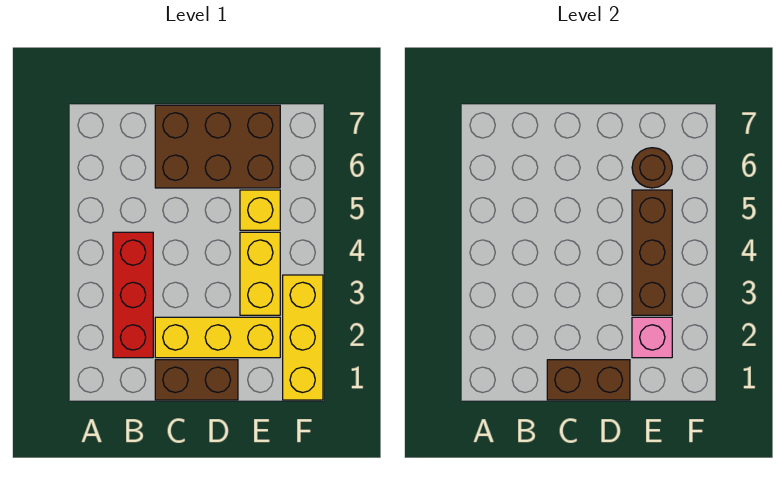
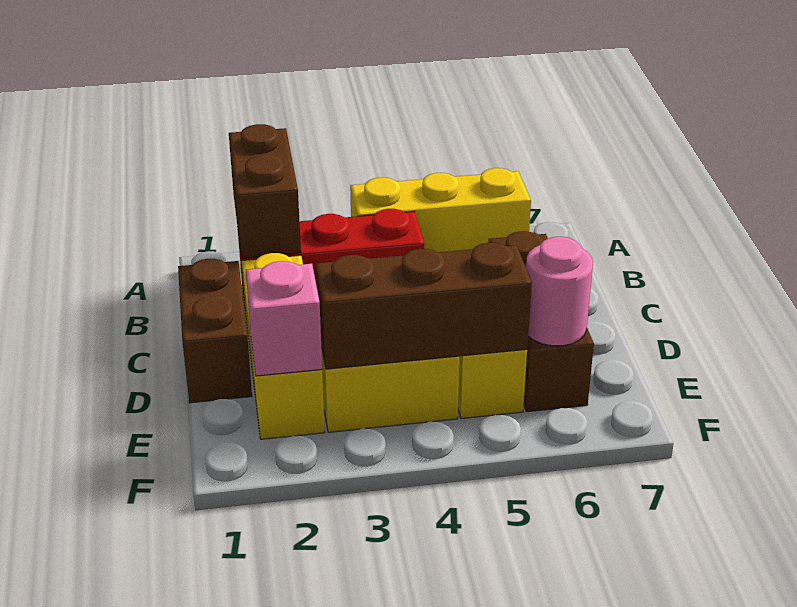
brown brick C1:D1 level 2 -> brown brick A2:B2 level 2
brown brick C6:E7 level 1 -> brown brick C6:E6 level 1
brown round brick E6 level 2 -> pink round brick E6 level 2
yellow brick F1:F3 level 1 -> yellow brick A4:A6 level 1

